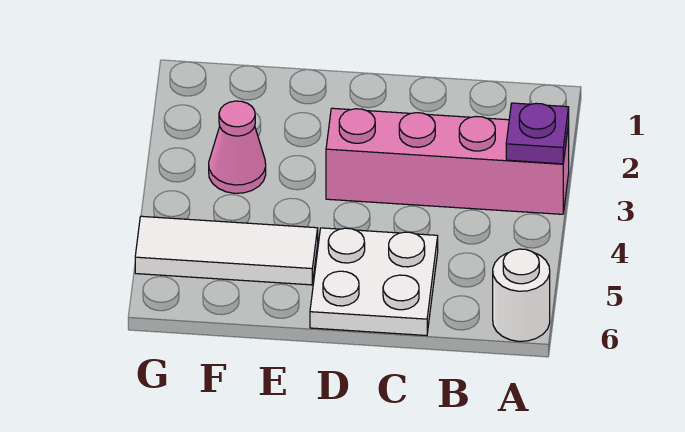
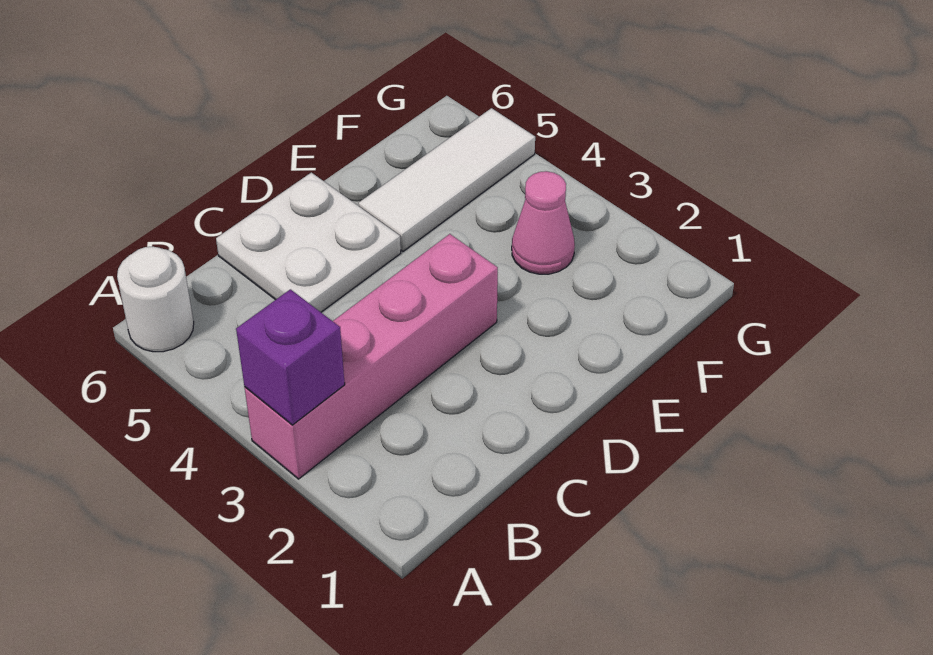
purple plate A3 level 2 -> purple brick A3 level 2

